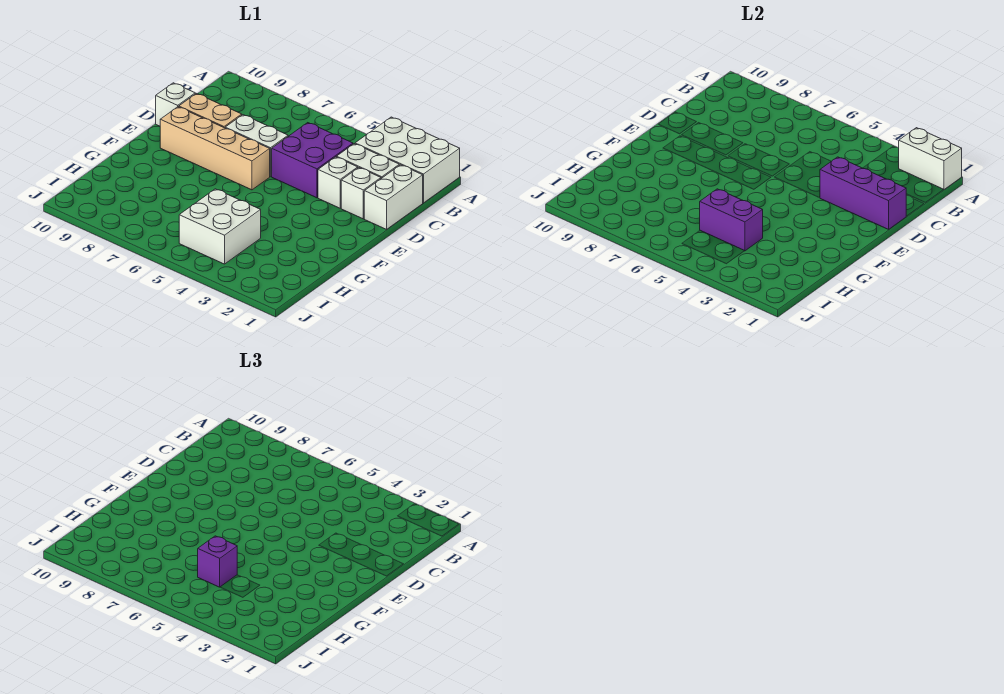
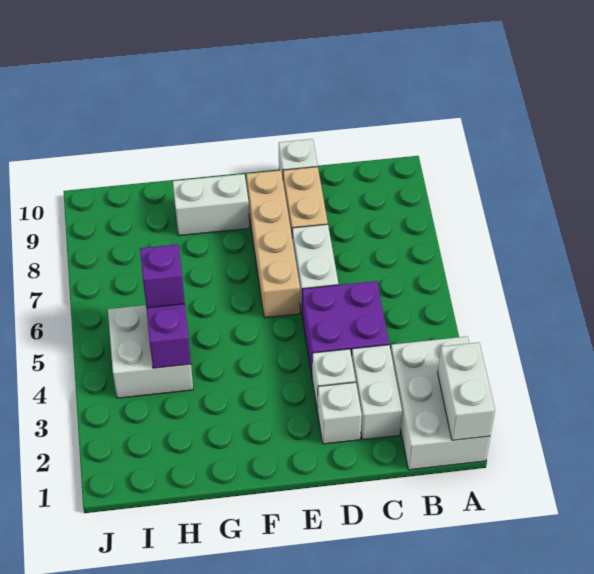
white brick C1:D1 level 1 -> white brick F9:G9 level 1
purple brick D1:D3 level 2 -> none

